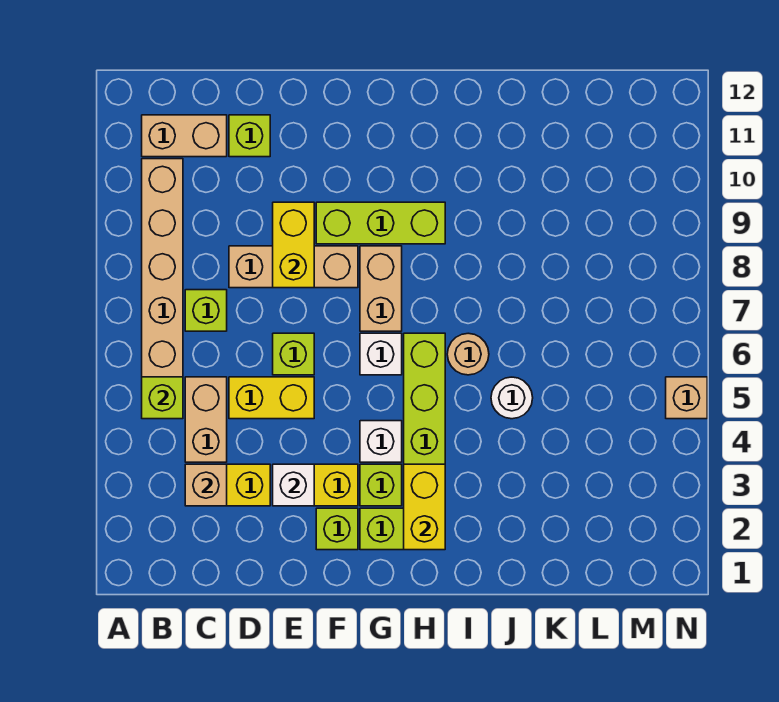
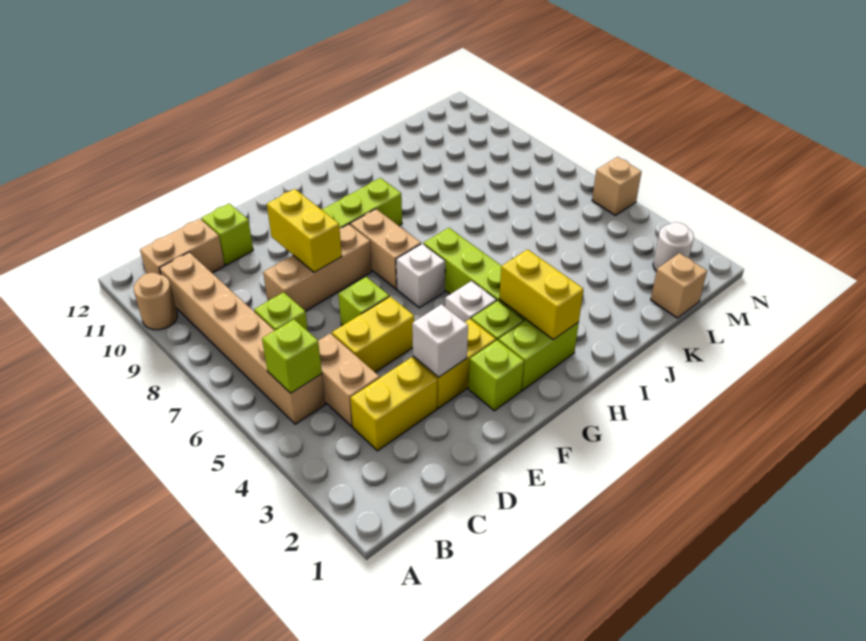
tan brick C3 level 2 -> tan brick L1 level 1
tan round brick I6 level 1 -> tan round brick A10 level 1
white round brick J5 level 1 -> white round brick M2 level 1

